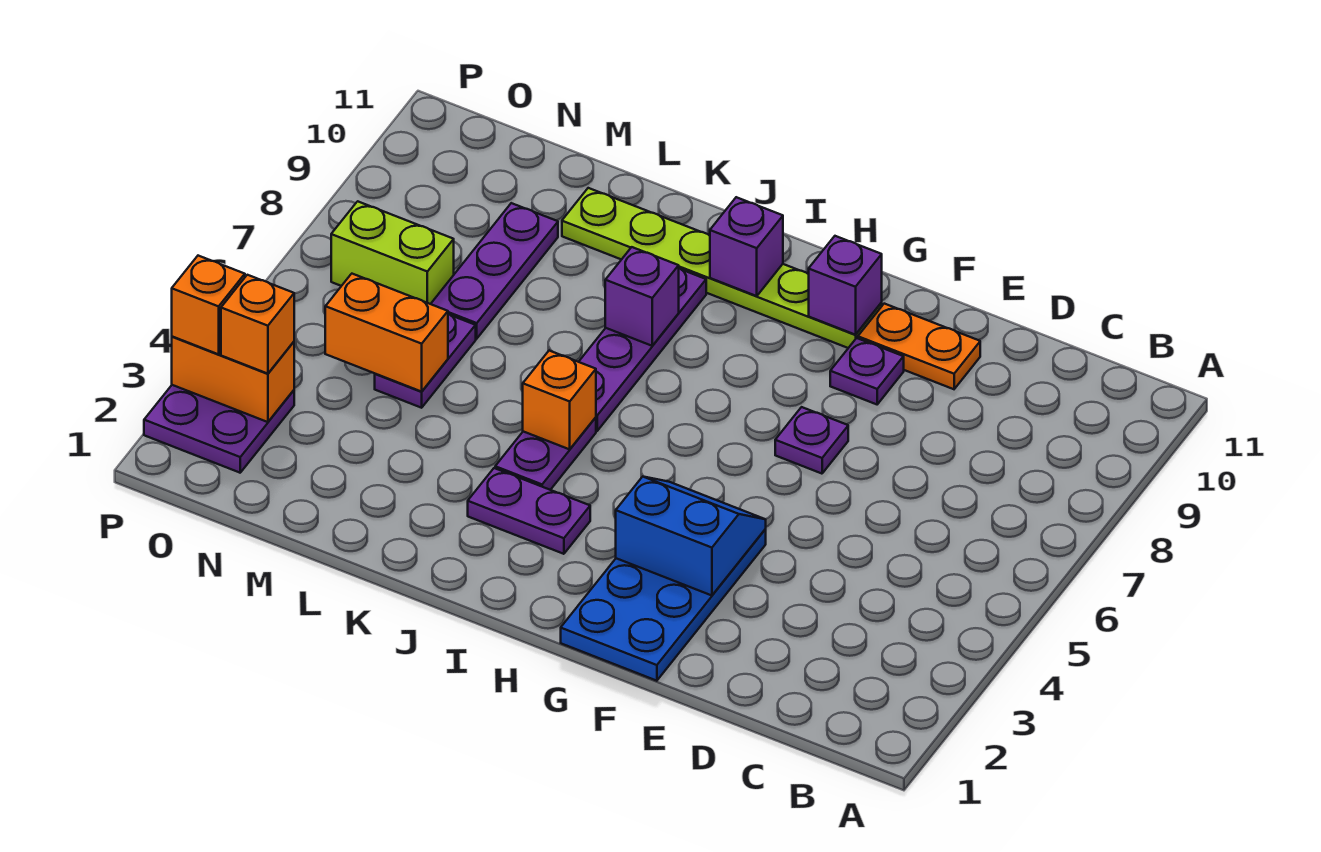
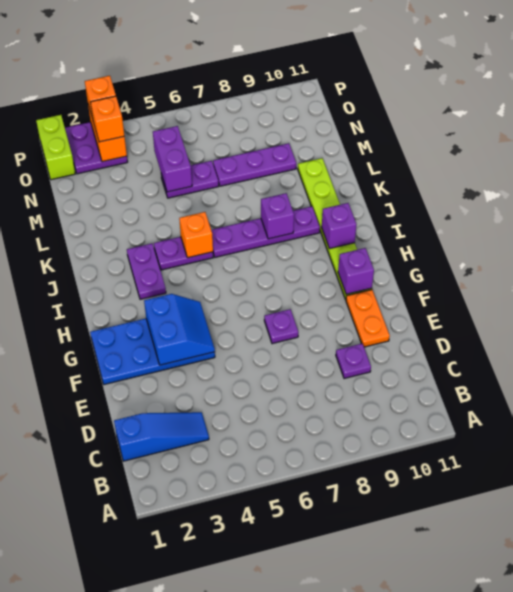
none -> blue slope C1:C3 level 1 top 1
purple plate F9 level 1 -> purple plate D9 level 1
orange brick M5:N5 level 2 -> purple brick M5:N5 level 2
lime brick N7:O7 level 1 -> lime brick O1:P1 level 1

